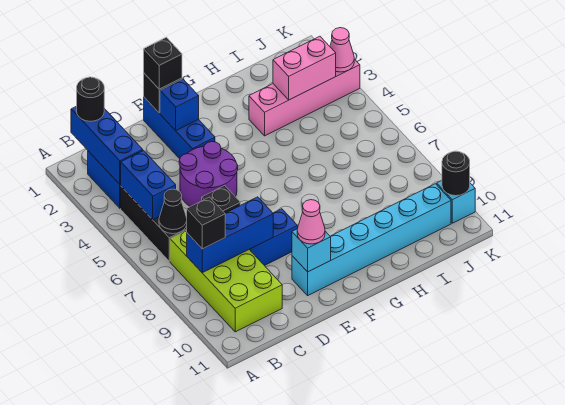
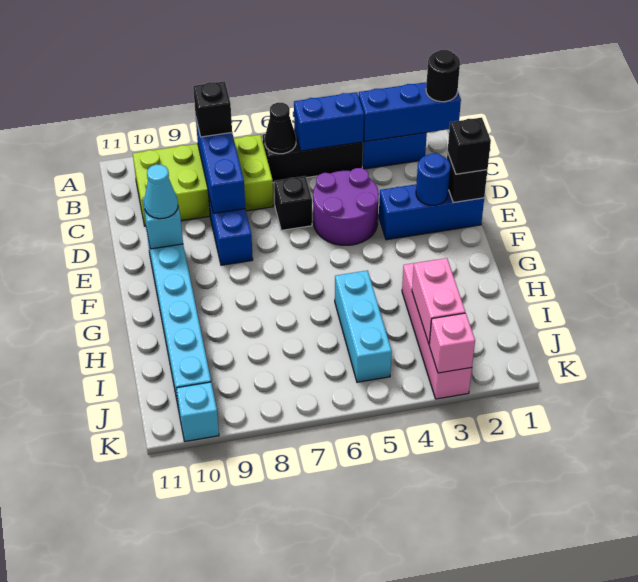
blue brick E2 level 2 -> blue round brick E2 level 2
pink cone E10 level 3 -> cyan cone E10 level 3
none -> cyan brick H5:J5 level 1
pink cone K3 level 2 -> pink brick K3 level 2
black round brick K10 level 2 -> none

